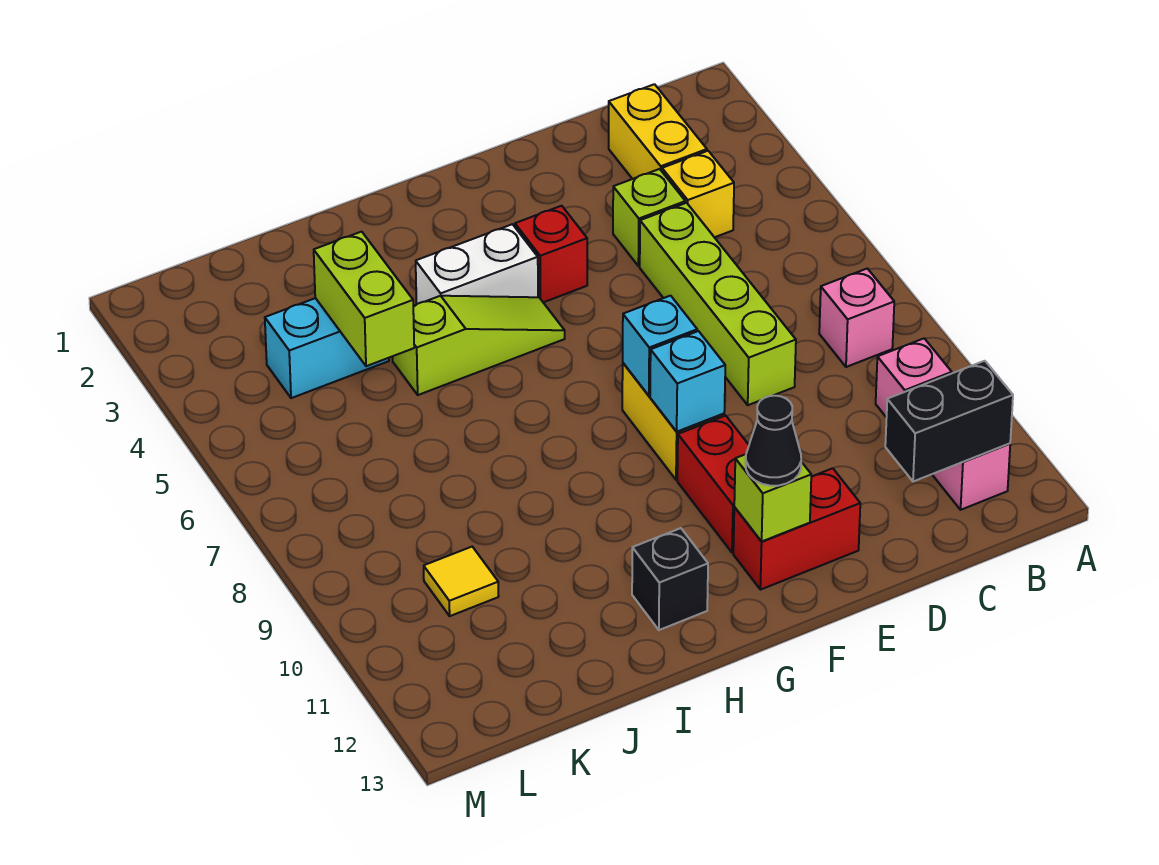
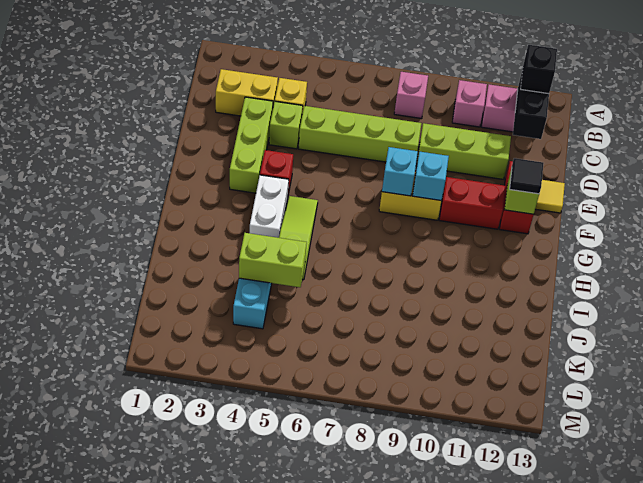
none -> lime brick D3:F3 level 1
none -> lime brick D9:D11 level 1
black cone F12 level 3 -> black tile F12 level 3
black brick H12 level 1 -> black brick B12 level 3
yellow tile K10 level 1 -> yellow tile E13 level 1

